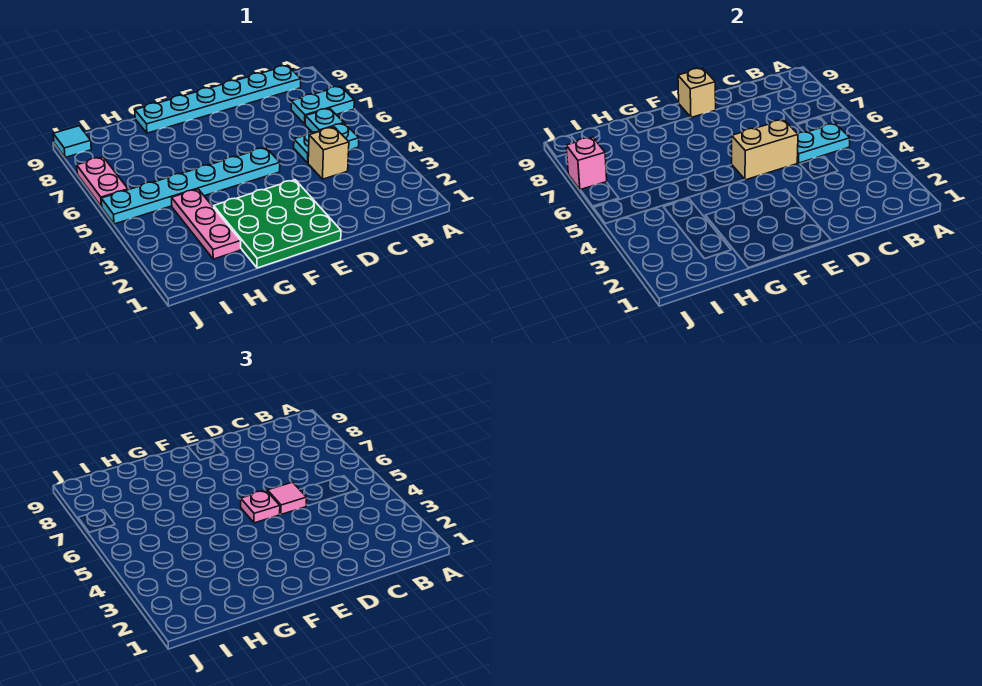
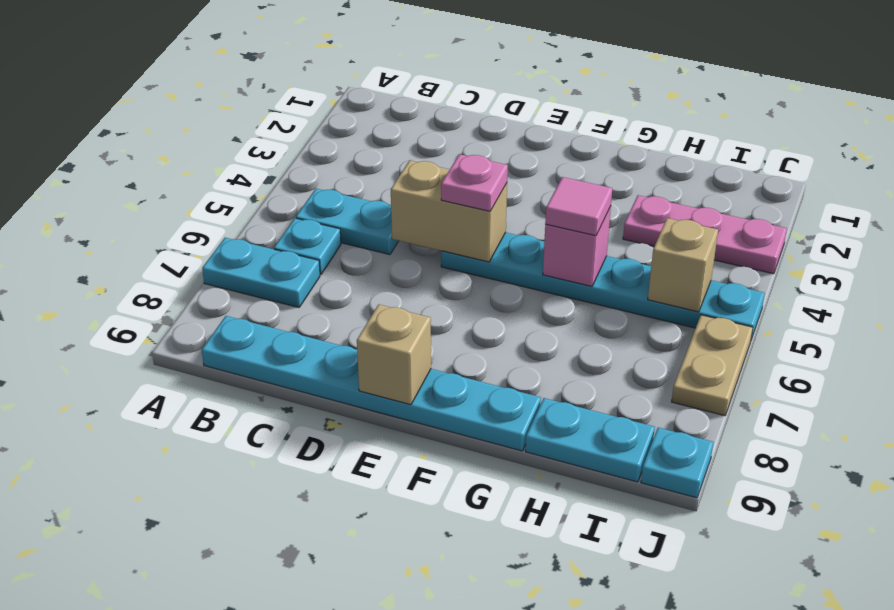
cyan plate B5:C5 level 2 -> cyan plate H9:I9 level 1
tan brick C4 level 1 -> tan brick I5 level 2
pink tile D5 level 3 -> pink tile G5 level 3
green plate E1:G3 level 1 -> none
pink plate H2:H4 level 1 -> pink plate H3:J3 level 1
pink plate J6:J7 level 1 -> tan plate J6:J7 level 1
pink brick J7 level 2 -> pink brick G5 level 2
cyan tile J9 level 1 -> cyan plate J9 level 1

